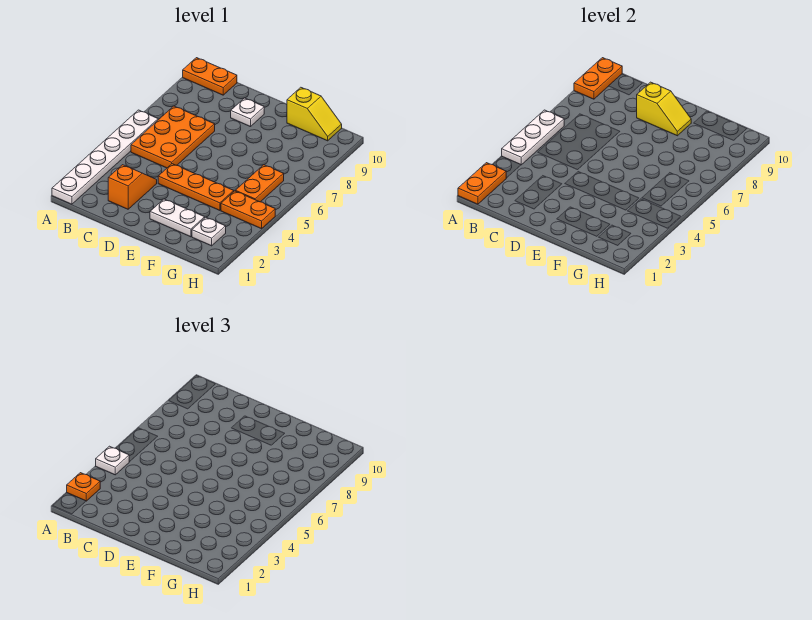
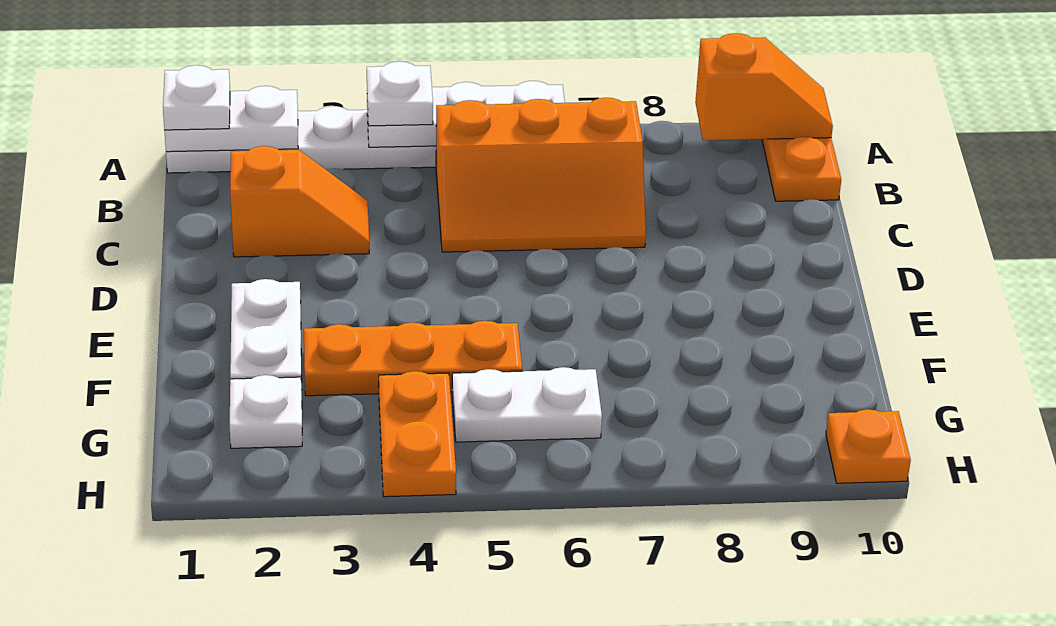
orange plate A1:A2 level 2 -> white plate A1:A2 level 2
orange plate A2 level 3 -> orange plate H10 level 1
orange plate A9:A10 level 2 -> orange slope A9:A10 level 2 top 9
orange plate B5:C7 level 1 -> orange slope B5:C7 level 1 top B
orange plate D4:F4 level 1 -> orange plate F3:F5 level 1
white plate D9 level 1 -> white plate A1 level 3
yellow slope D9:E9 level 2 top D -> none
yellow slope F10:G10 level 1 top F -> none
orange plate G5:G6 level 1 -> white plate G5:G6 level 1

